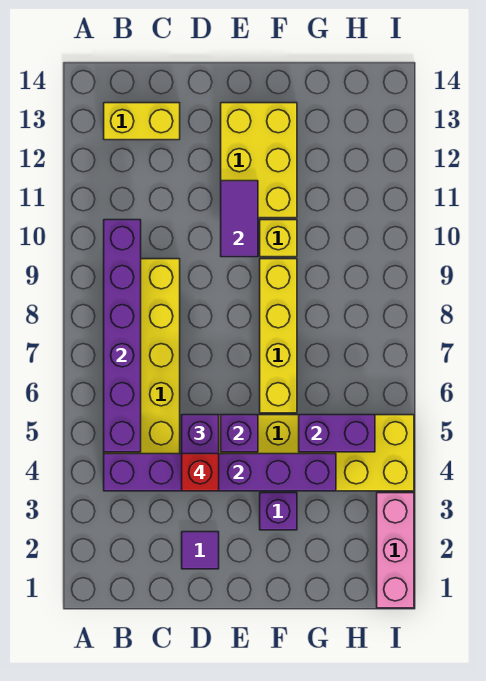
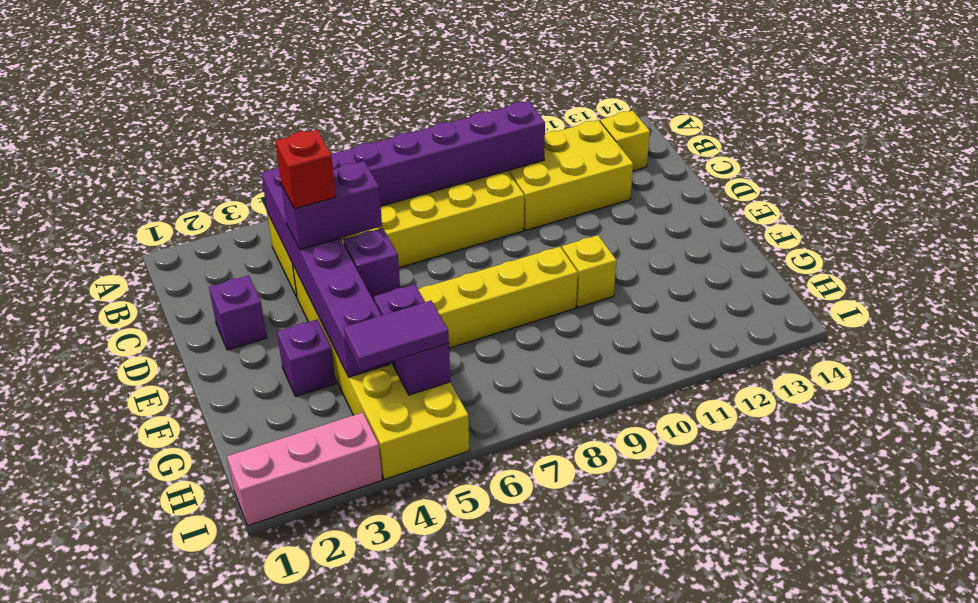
yellow brick B13:C13 level 1 -> yellow brick B13 level 1
purple tile D2 level 1 -> purple brick D2 level 1
purple tile E10:E11 level 2 -> purple tile H4:H5 level 3
yellow brick E11:F13 level 1 -> yellow brick B10:C12 level 1

